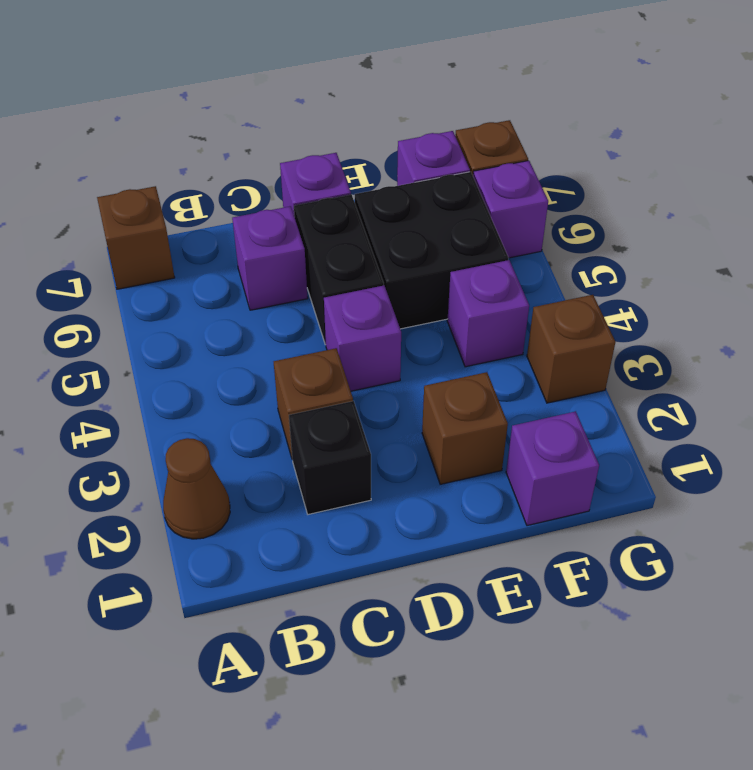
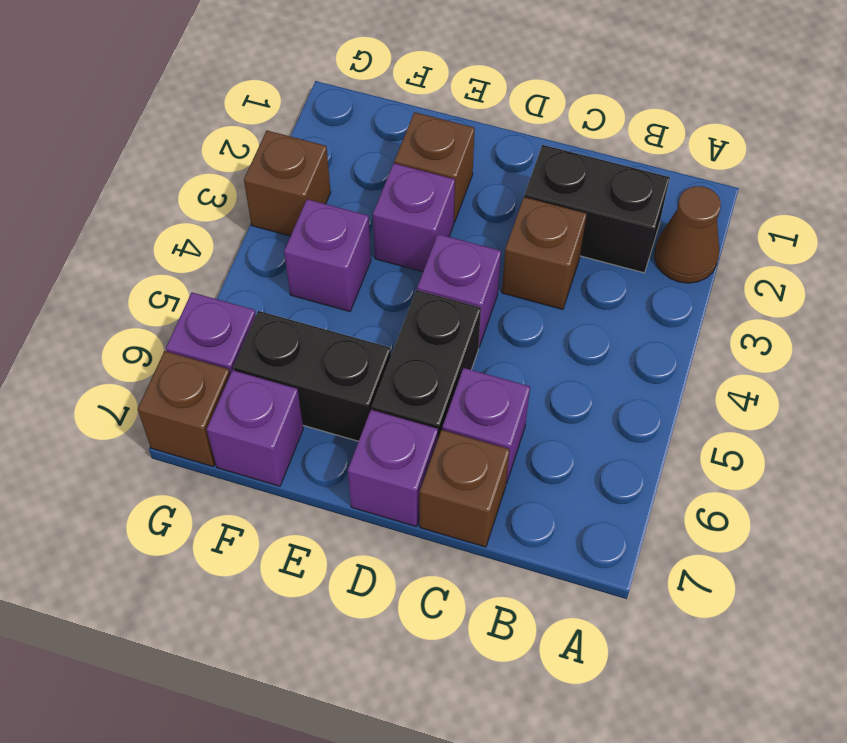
brown brick A7 level 1 -> brown brick C7 level 1
black brick C2 level 1 -> black brick B2:C2 level 1
black brick E5:F6 level 1 -> black brick E6:F6 level 1
purple brick F1 level 1 -> purple brick E3 level 1

